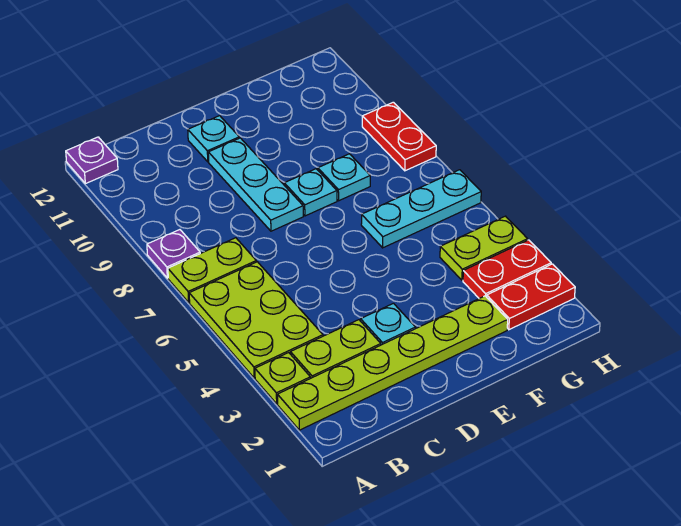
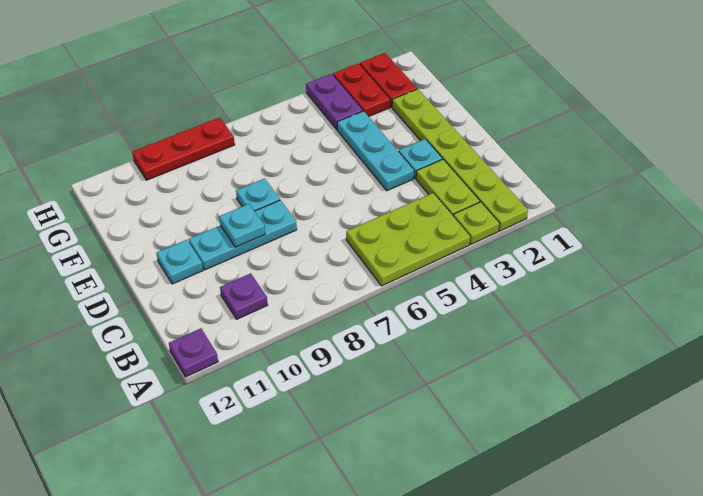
lime plate A7:B7 level 1 -> none
purple plate A8 level 1 -> purple plate B10 level 1
cyan plate F6:H6 level 1 -> cyan plate D4:F4 level 1
cyan plate F8 level 1 -> cyan plate D9 level 2
lime plate G4:H4 level 1 -> purple plate G4:H4 level 1
red plate H8:H9 level 1 -> red plate H8:H10 level 1

